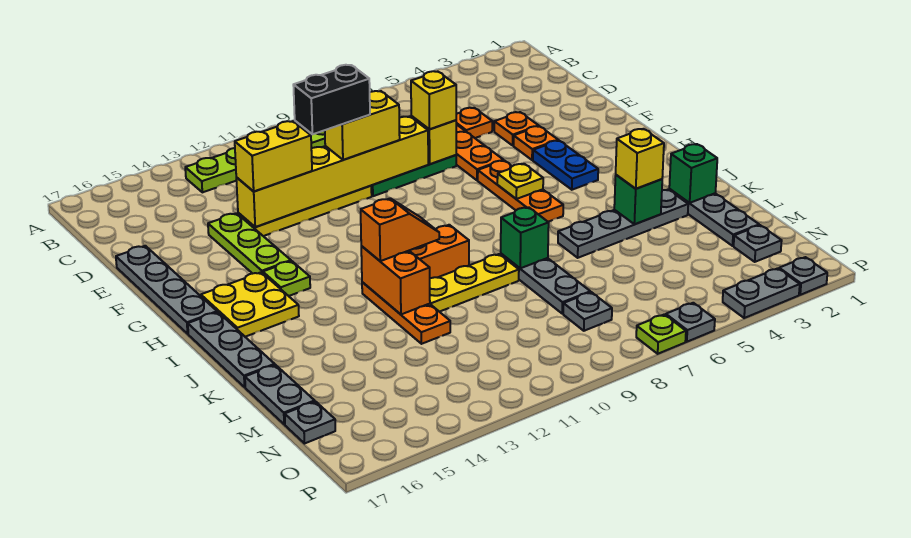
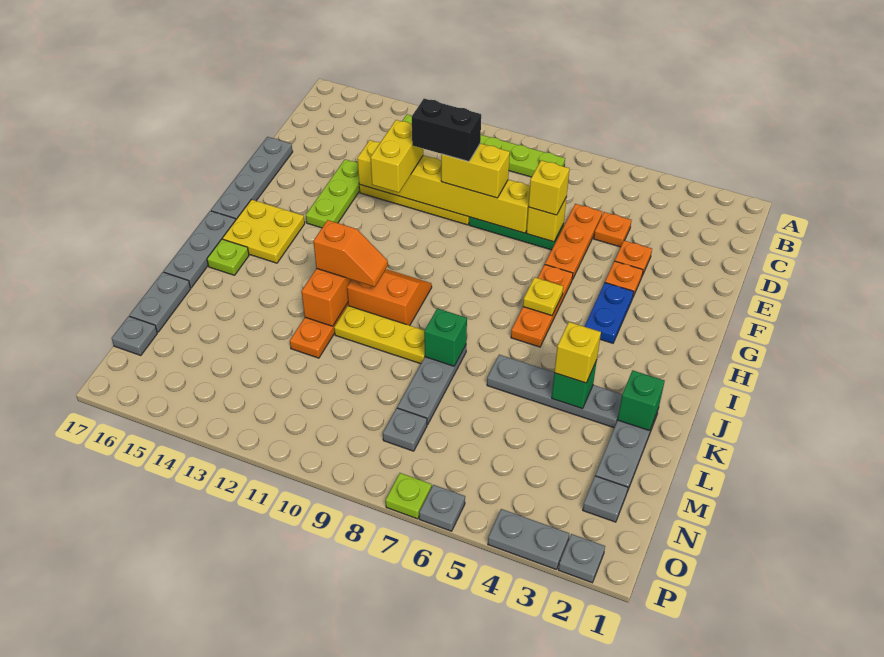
yellow brick E12:E13 level 3 -> yellow brick E12:F12 level 3
lime plate H14 level 1 -> lime plate J16 level 1

